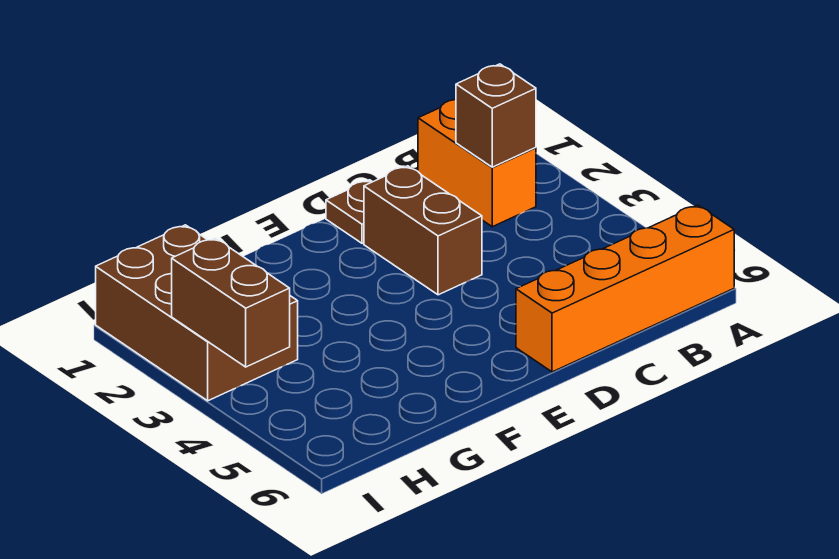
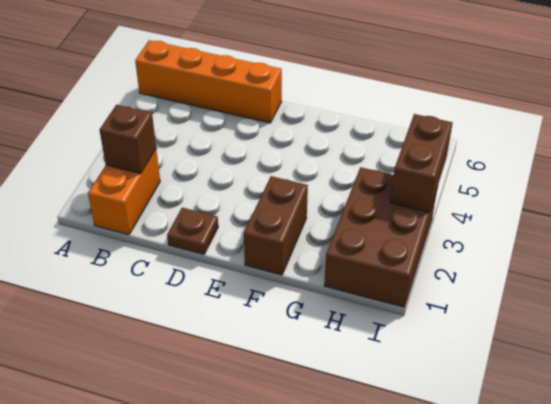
brown brick D2:D3 level 1 -> brown brick F1:F2 level 1

